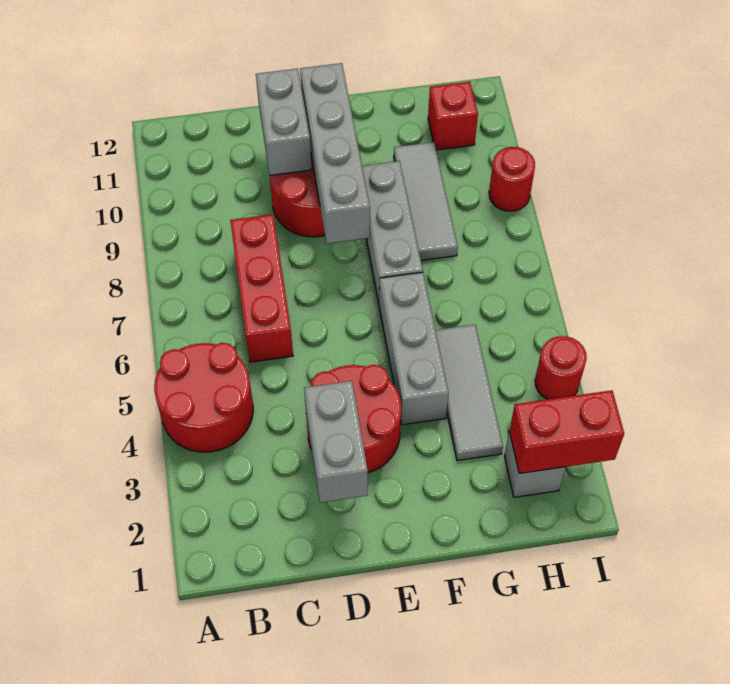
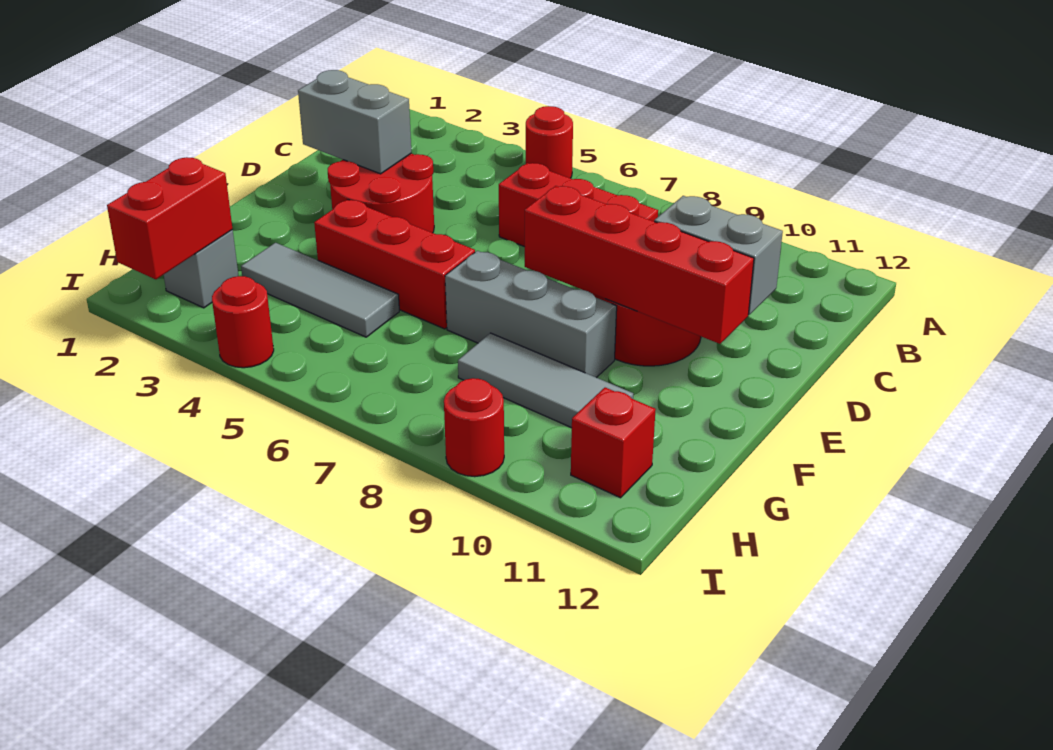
red round brick A4:B5 level 1 -> red round brick A5 level 1
grey brick E8:E11 level 2 -> red brick E8:E11 level 2
grey brick F4:F6 level 1 -> red brick F4:F6 level 1

